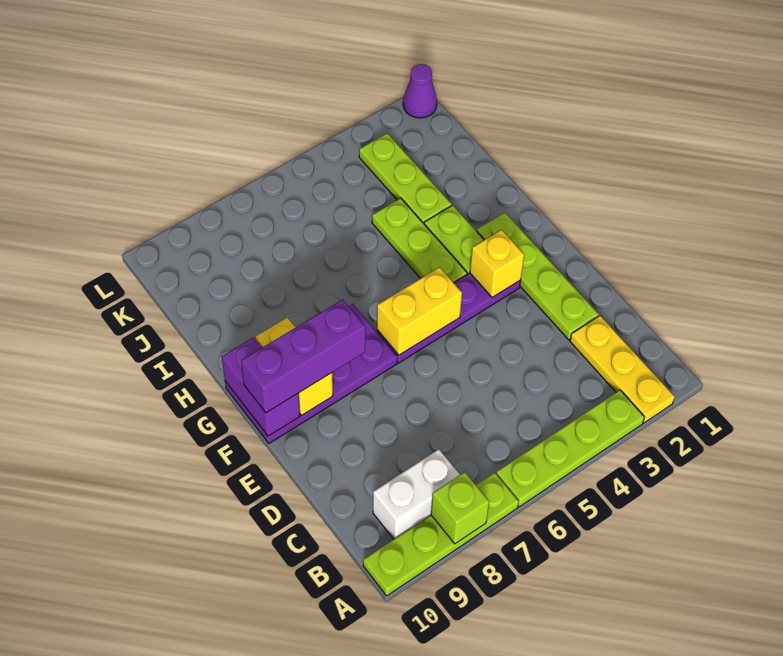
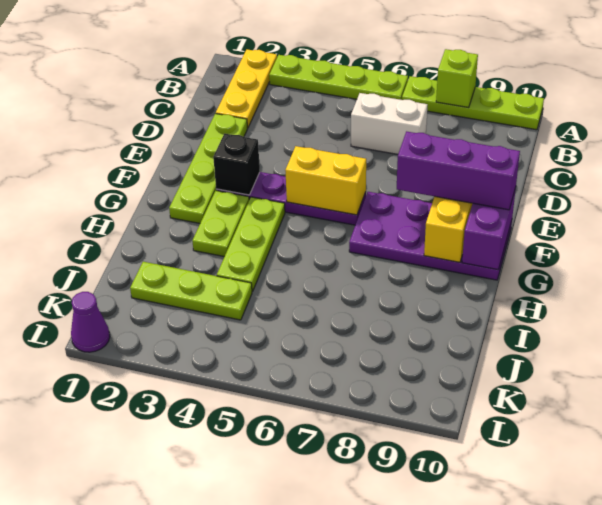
white brick B8:B9 level 1 -> white brick C6:C7 level 1
yellow brick F3 level 2 -> black brick F3 level 2
lime plate I3:K3 level 1 -> lime plate J2:J4 level 1

